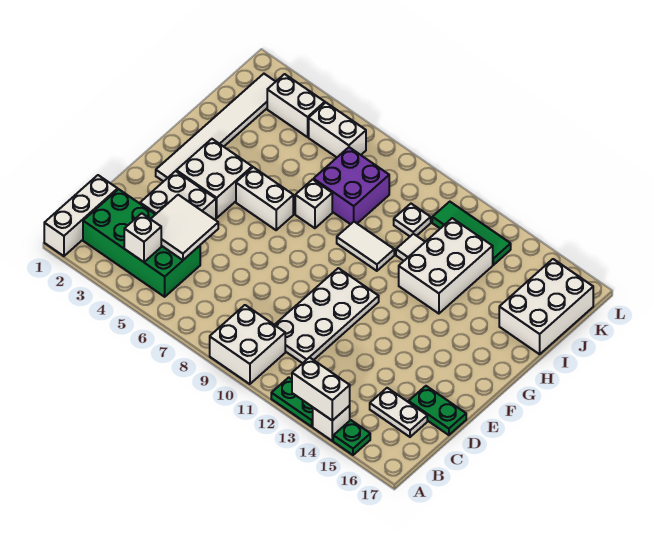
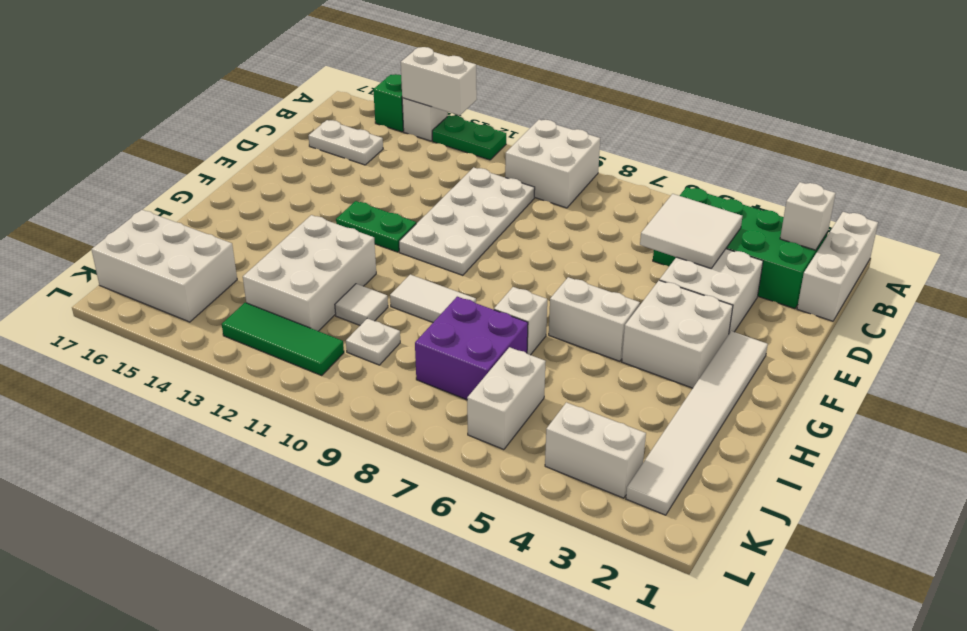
green plate A15 level 1 -> green brick A15 level 1
white brick B4 level 2 -> white brick B2 level 2
green plate D16:D17 level 1 -> green plate F12:F13 level 1
white brick I16:K17 level 1 -> white brick J15:K17 level 1
white brick K5:K6 level 1 -> white brick J6:K6 level 1

